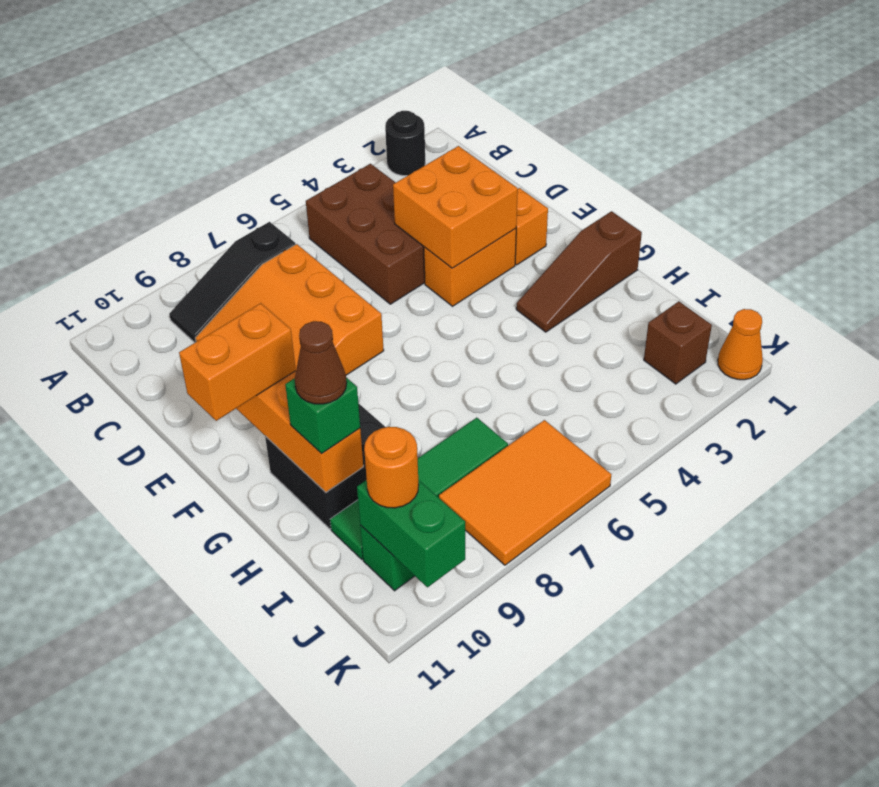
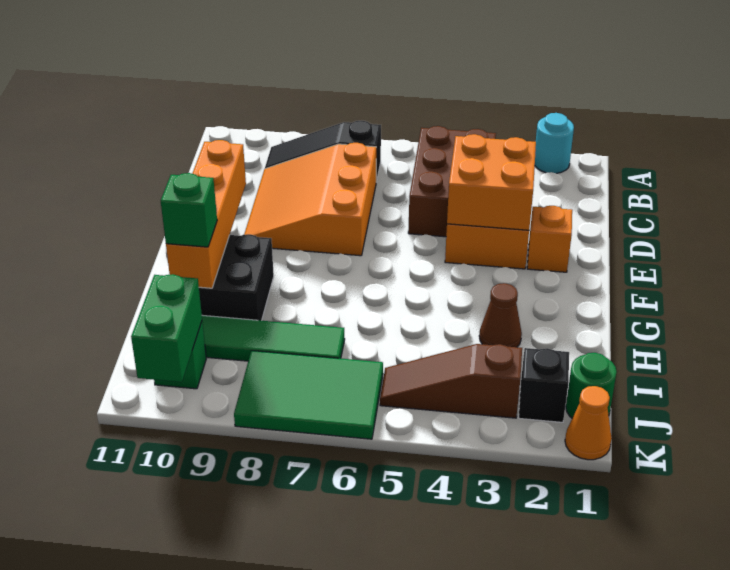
black round brick A2 level 1 -> cyan round brick A2 level 1
orange brick F10:F11 level 3 -> none
brown slope G1:G3 level 1 top 1 -> brown slope J3:J5 level 1 top 3
brown cone H10 level 4 -> brown cone H3 level 1
none -> green round brick J1 level 1
brown brick J2 level 1 -> black brick J2 level 1
orange tile J6:K8 level 1 -> green tile J6:K8 level 1
orange round brick J10 level 3 -> none

